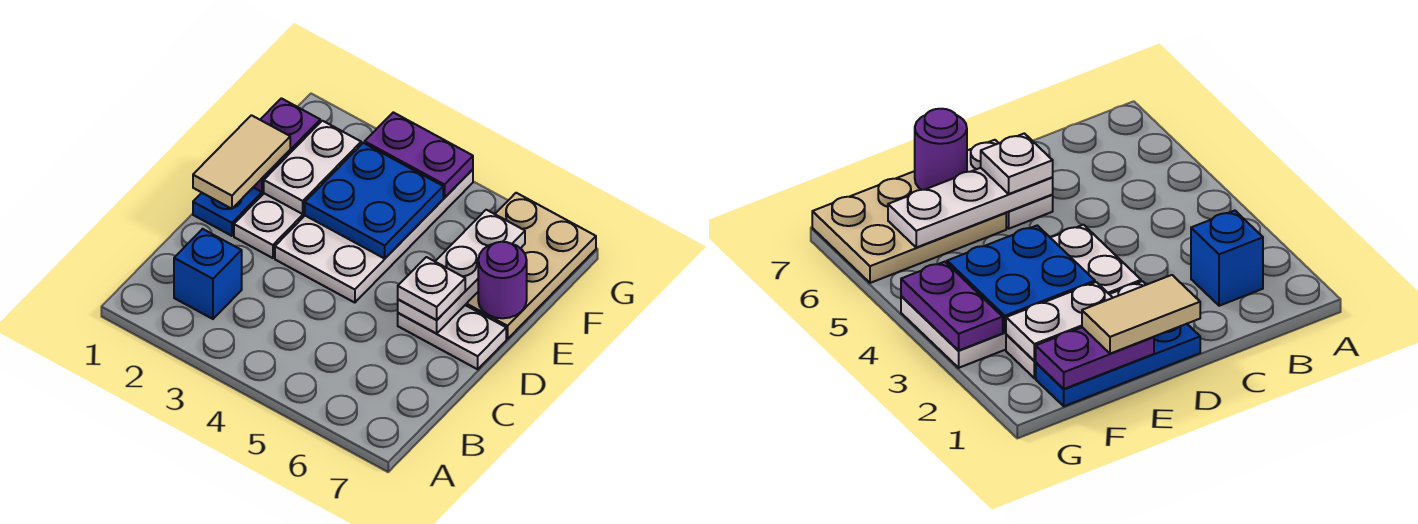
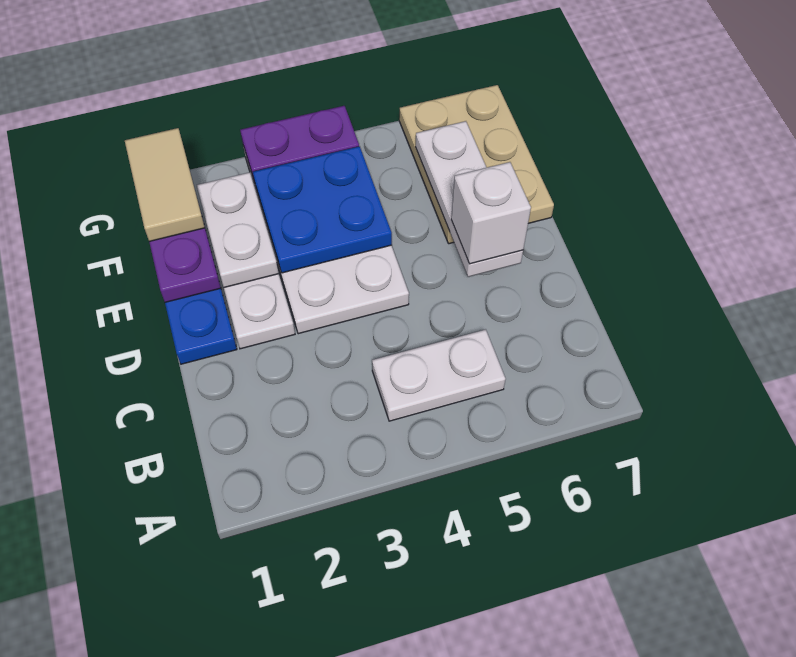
blue brick B2 level 1 -> none
tan tile D1:E1 level 3 -> tan tile F1:G1 level 3
white plate D6:D7 level 1 -> white plate B4:B5 level 1
white plate D6 level 3 -> white brick D6 level 3
purple round brick E7 level 2 -> none

